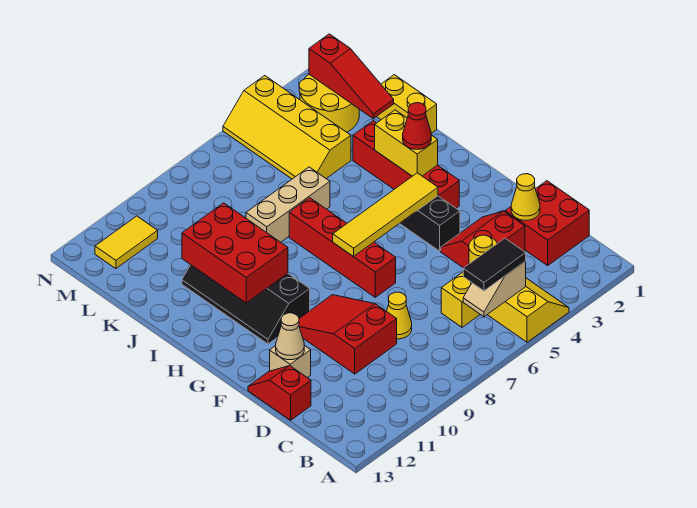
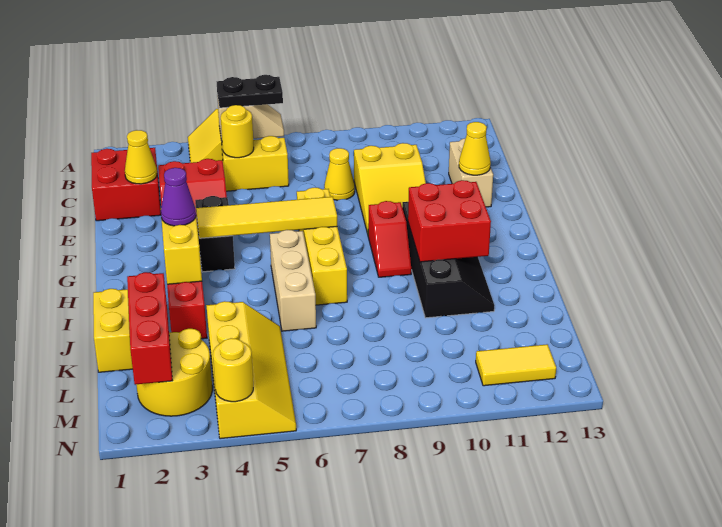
black tile B5:B6 level 3 -> black plate B5:B6 level 3
red slope D9:F10 level 1 top D -> yellow slope D9:F10 level 1 top D
red slope D13:E13 level 1 top D -> red slope G9:H9 level 1 top G
tan brick E12 level 1 -> tan brick D12:E12 level 1
tan cone E12 level 2 -> yellow cone E12 level 2
red brick F7:I7 level 1 -> yellow brick F7:I7 level 1
red cone H3 level 3 -> purple cone H3 level 3
red brick H10:J11 level 2 -> red brick H10:I11 level 2
tan brick J6:J8 level 1 -> tan brick H6:J6 level 1
red slope K2:M2 level 2 top M -> red brick K2:M2 level 2
none -> yellow round brick N4 level 2

